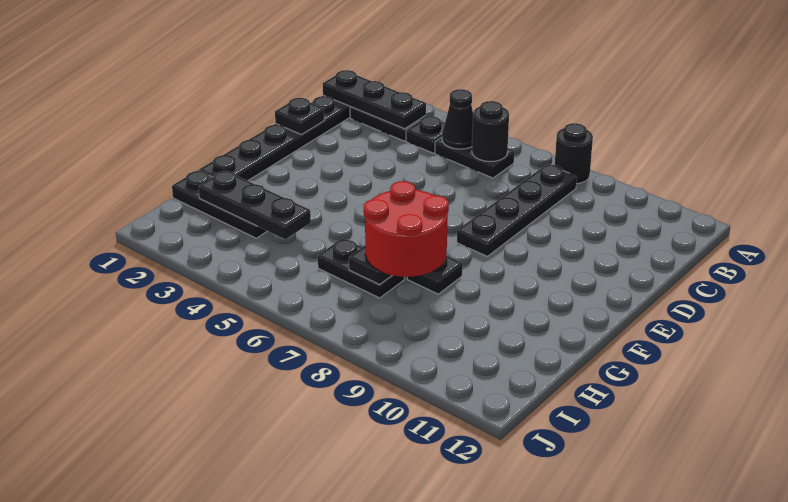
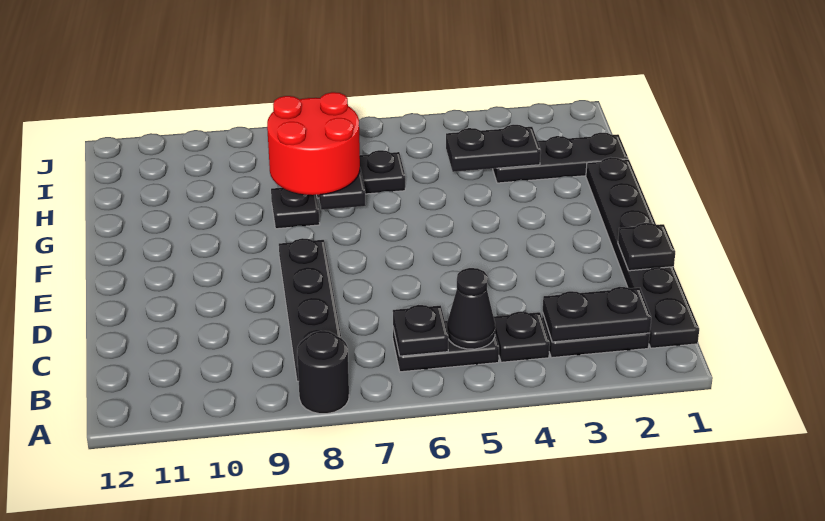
black plate B1:B3 level 2 -> black plate B2:B3 level 2
black round brick B6 level 2 -> black plate B6 level 2
black plate H2:H4 level 2 -> black plate H3:H4 level 2

